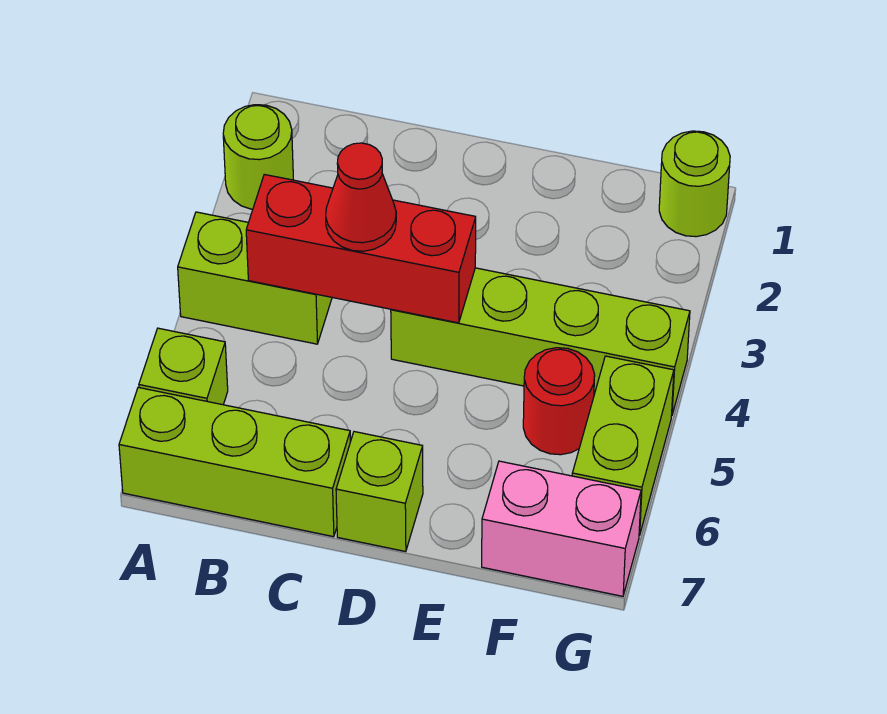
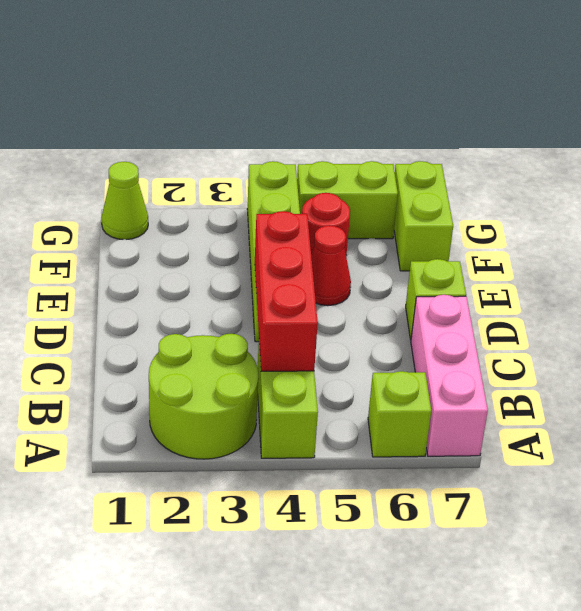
lime round brick A2 level 1 -> lime round brick A2:B3 level 1
lime brick A7:C7 level 1 -> pink brick A7:C7 level 1
red cone C4 level 3 -> red cone E5 level 1
pink brick F7:G7 level 1 -> lime brick F7:G7 level 1
lime round brick G1 level 1 -> lime cone G1 level 1

